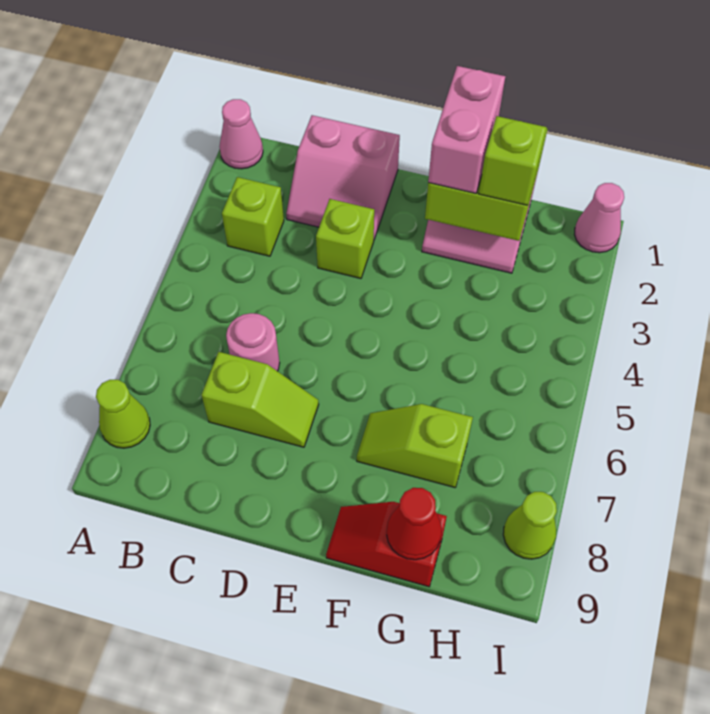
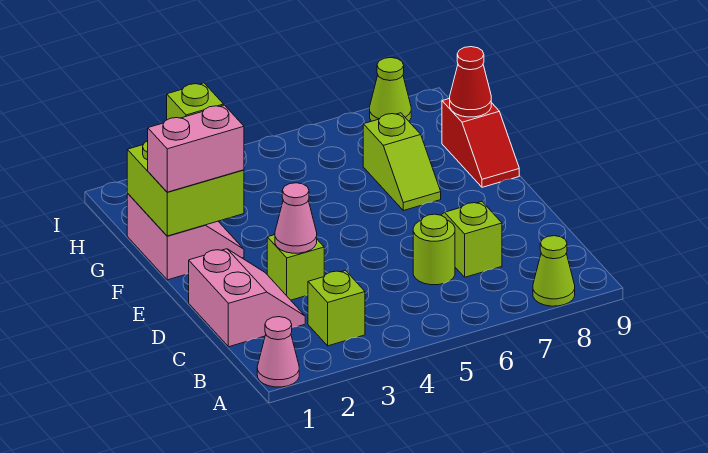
pink round brick C6 level 1 -> lime round brick C6 level 1
pink cone I1 level 1 -> pink cone D3 level 2

